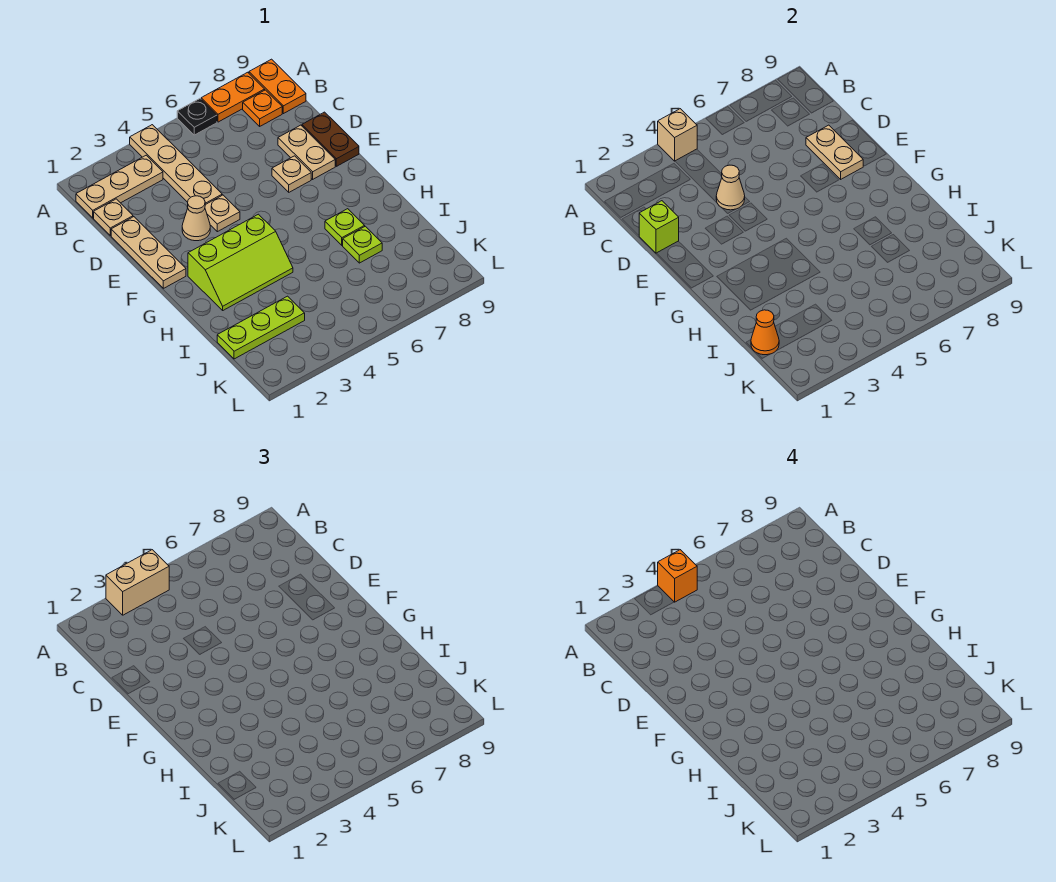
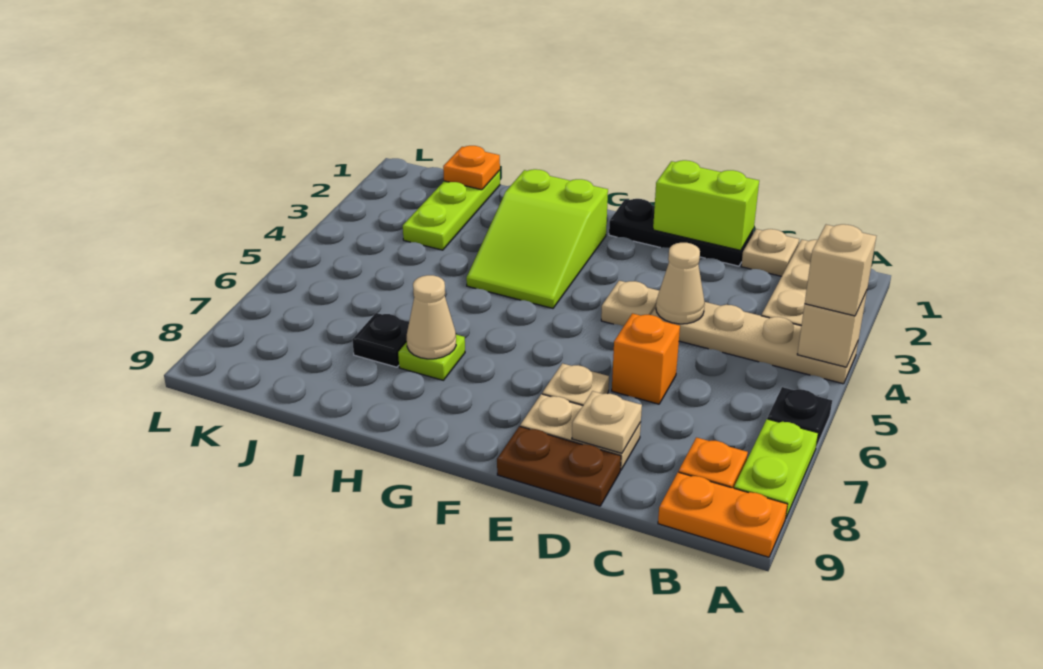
tan brick A3:A4 level 3 -> tan brick A4 level 3
orange brick A4 level 4 -> orange brick D6 level 1
orange plate A7:A8 level 1 -> lime plate A7:A8 level 1
tan plate D1:F1 level 1 -> black plate D1:F1 level 1
lime brick D1 level 2 -> lime brick D1:E1 level 2
tan plate D8:E8 level 2 -> tan plate D8 level 2
tan cone E3 level 1 -> tan cone H7 level 2
lime slope G2:H4 level 1 top G -> lime slope G2:H4 level 1 top 2
lime plate I7 level 1 -> black plate I7 level 1
orange cone J1 level 2 -> orange plate J1 level 2

